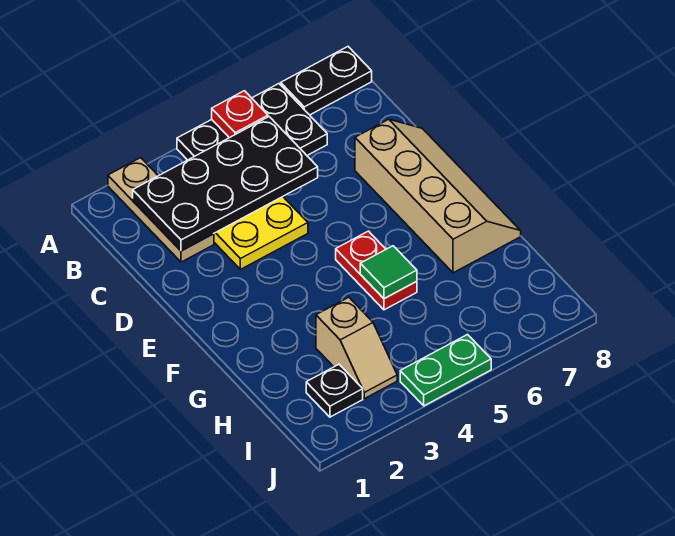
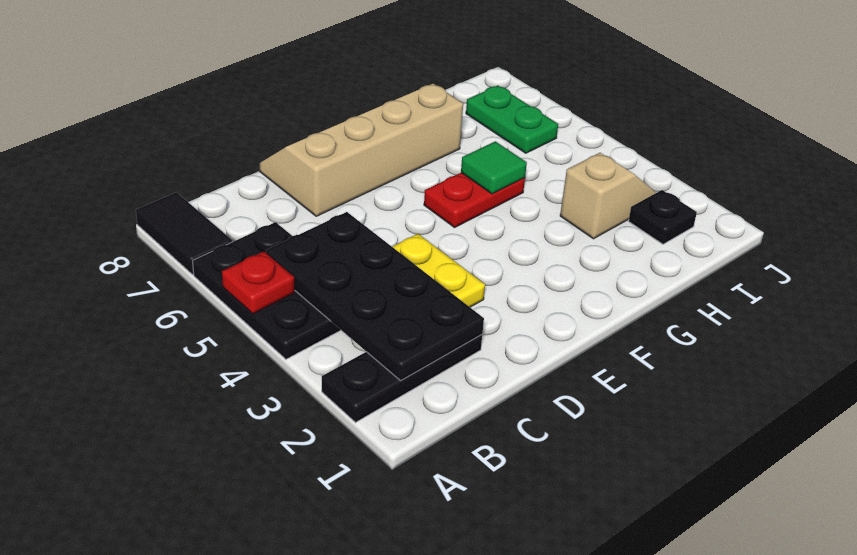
tan plate A2:C2 level 1 -> black plate A2:C2 level 1
black plate A7:A8 level 1 -> black tile A7:A8 level 1
green plate J4:J5 level 1 -> green plate I6:I7 level 1

